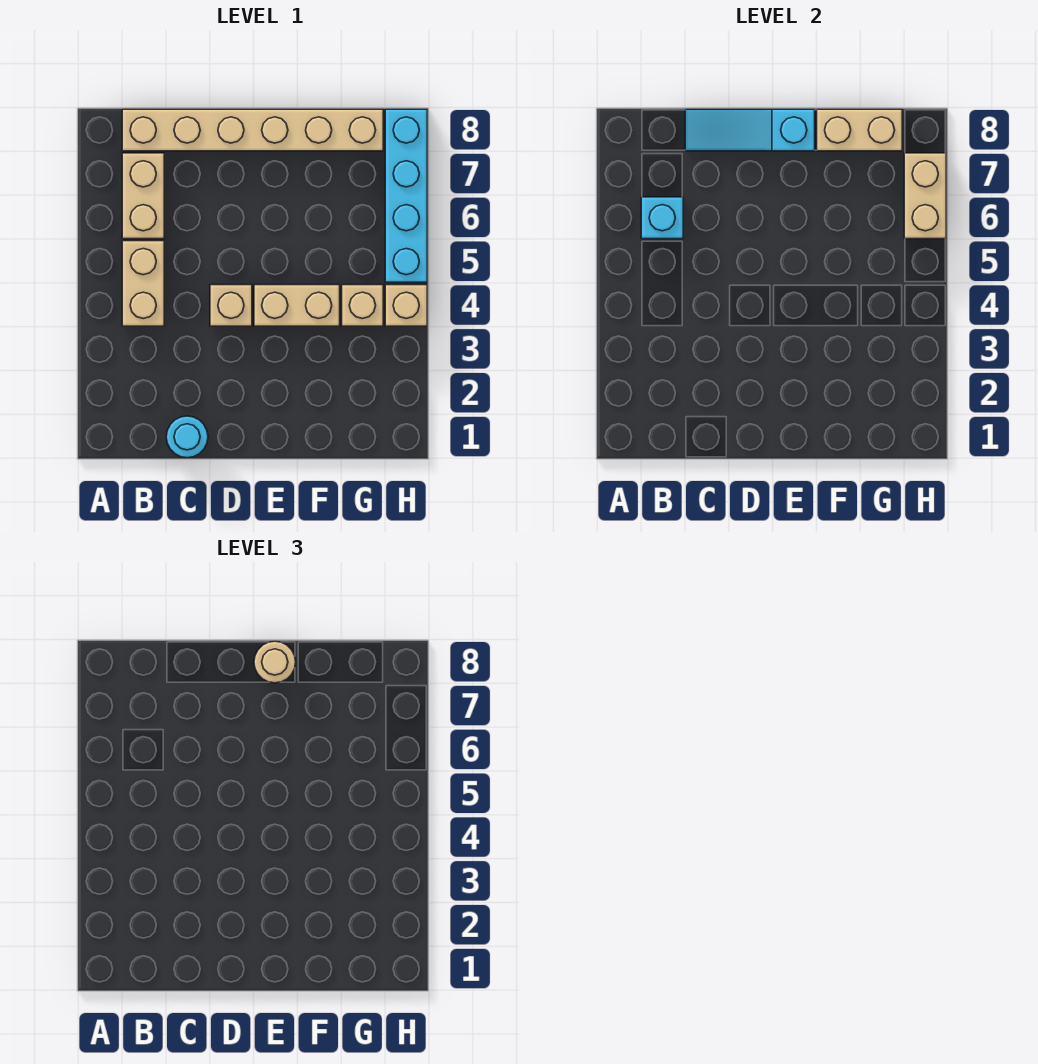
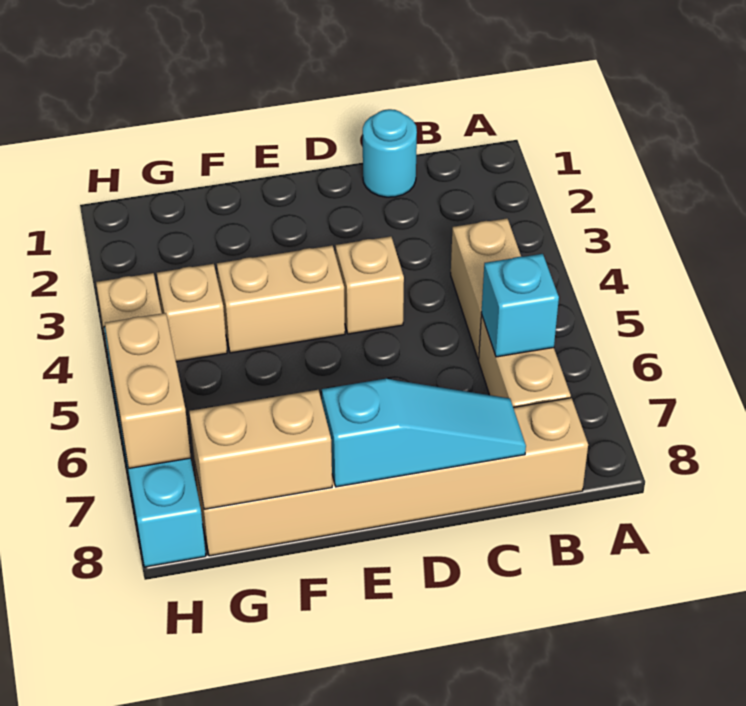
tan round brick E8 level 3 -> none

